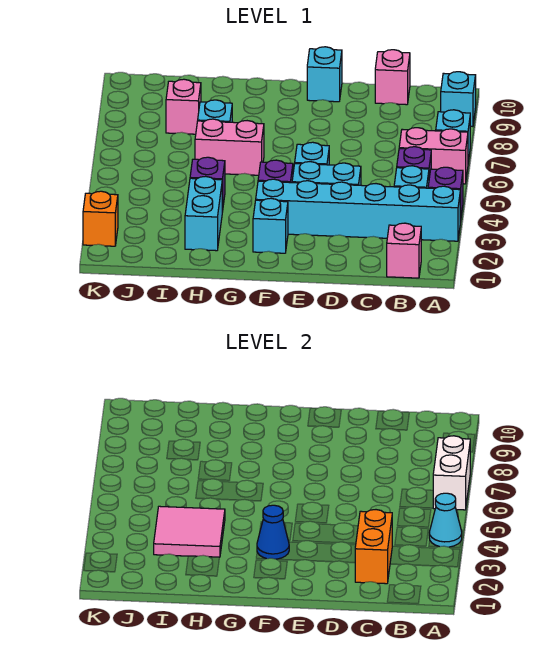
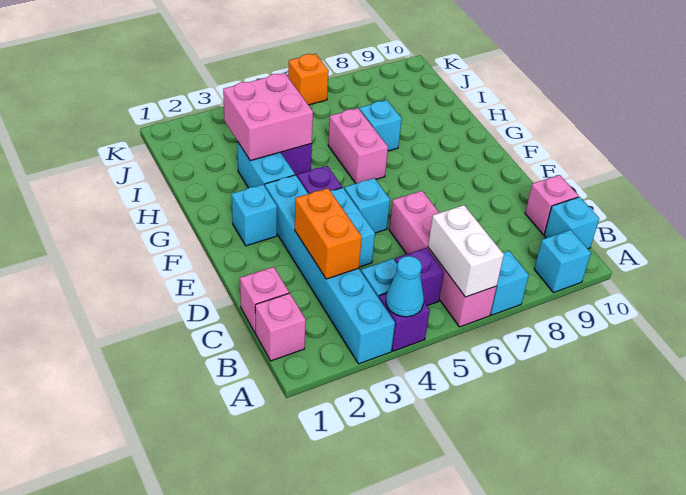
pink brick A6:B6 level 1 -> pink brick A6:D6 level 1
white brick A6:A7 level 2 -> white brick A6:B6 level 2
orange brick C2:C3 level 2 -> orange brick C3:D3 level 2
cyan brick E10 level 1 -> cyan brick B10 level 1
blue cone F3 level 2 -> none
cyan brick H2:H3 level 1 -> cyan brick G3:H3 level 1
pink tile H3:I4 level 2 -> pink brick H3:I4 level 2
pink brick I8 level 1 -> pink brick C1 level 1
orange brick K2 level 1 -> orange brick K6 level 1

